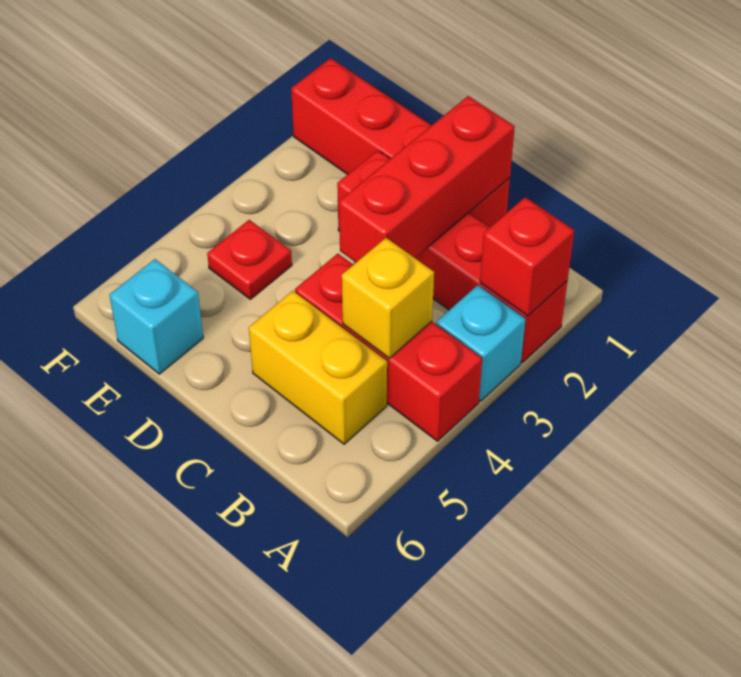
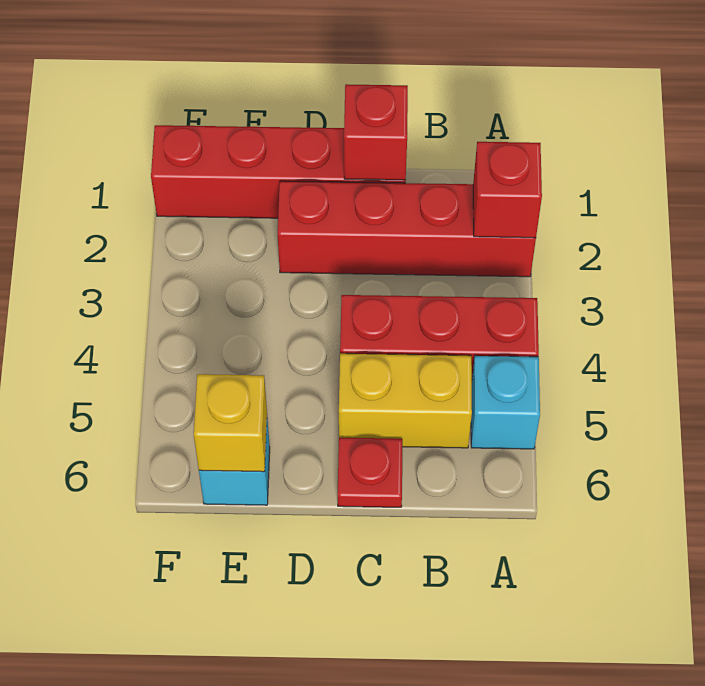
cyan brick A3 level 1 -> cyan brick A5 level 1
yellow brick B4 level 2 -> yellow brick E6 level 2
red brick C1:C3 level 2 -> red brick C1 level 2
red plate E4 level 1 -> red plate C6 level 1

